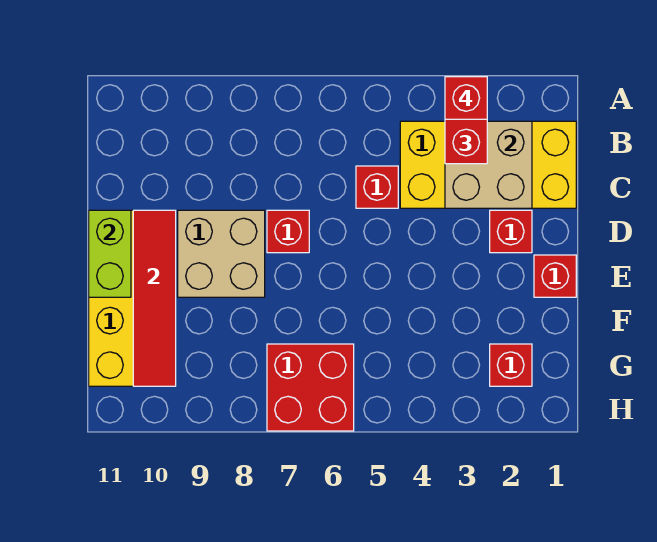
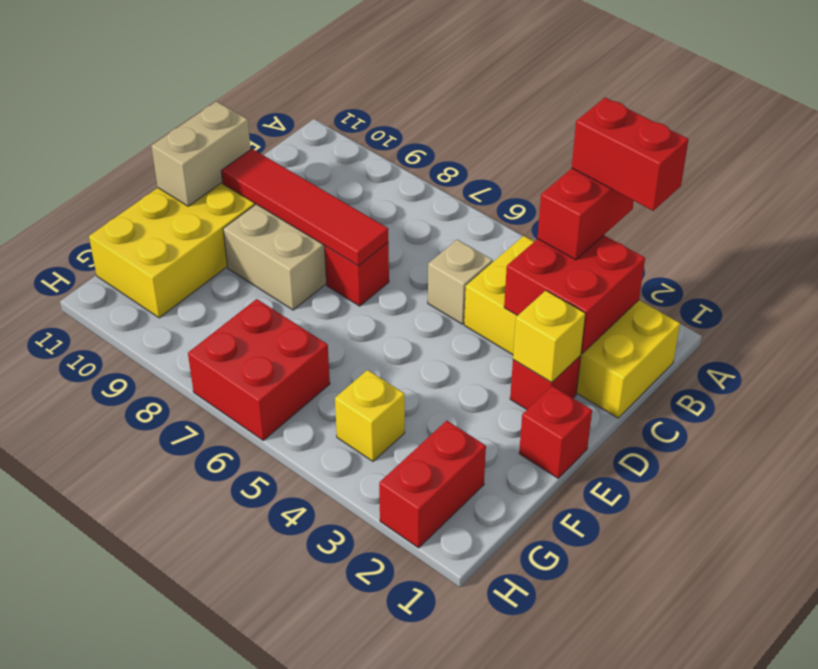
red brick A3 level 4 -> red brick A2:A3 level 4
tan brick B2:C3 level 2 -> red brick B2:C3 level 2
red brick C5 level 1 -> tan brick C5 level 1
none -> yellow brick D2 level 2
red tile D10:G10 level 2 -> red tile D7:D10 level 2
lime brick D11:E11 level 2 -> tan brick D11:E11 level 2
red brick G2 level 1 -> red brick G2:H2 level 1
none -> yellow brick G4 level 1

